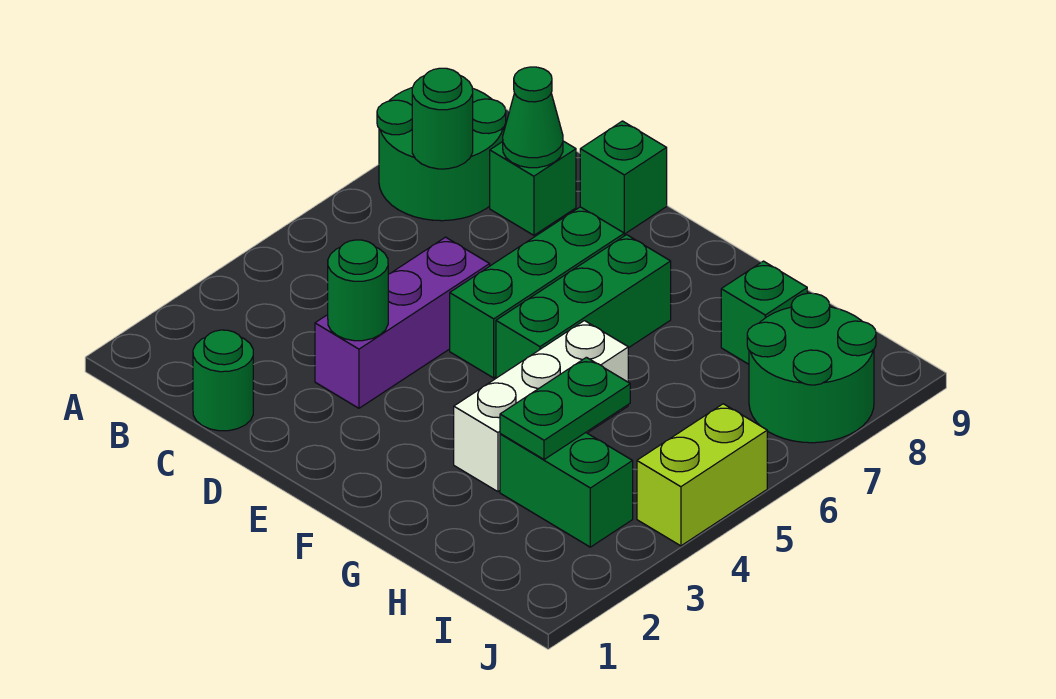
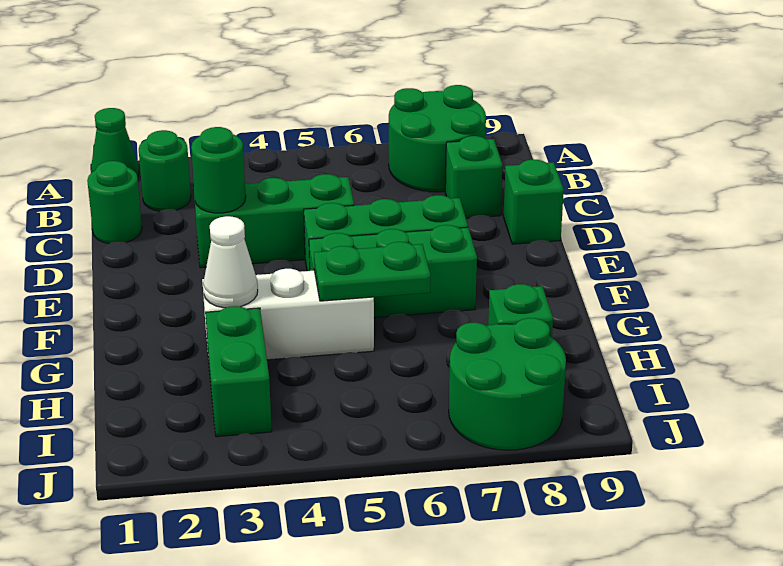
green round brick B7 level 2 -> green round brick B2 level 1
green cone C8 level 2 -> green cone A1 level 1
purple brick D3:D5 level 1 -> green brick D3:D5 level 1
none -> white cone G3 level 2
green plate H3:H4 level 2 -> green plate G5:G6 level 2
lime brick J4:J5 level 1 -> none

